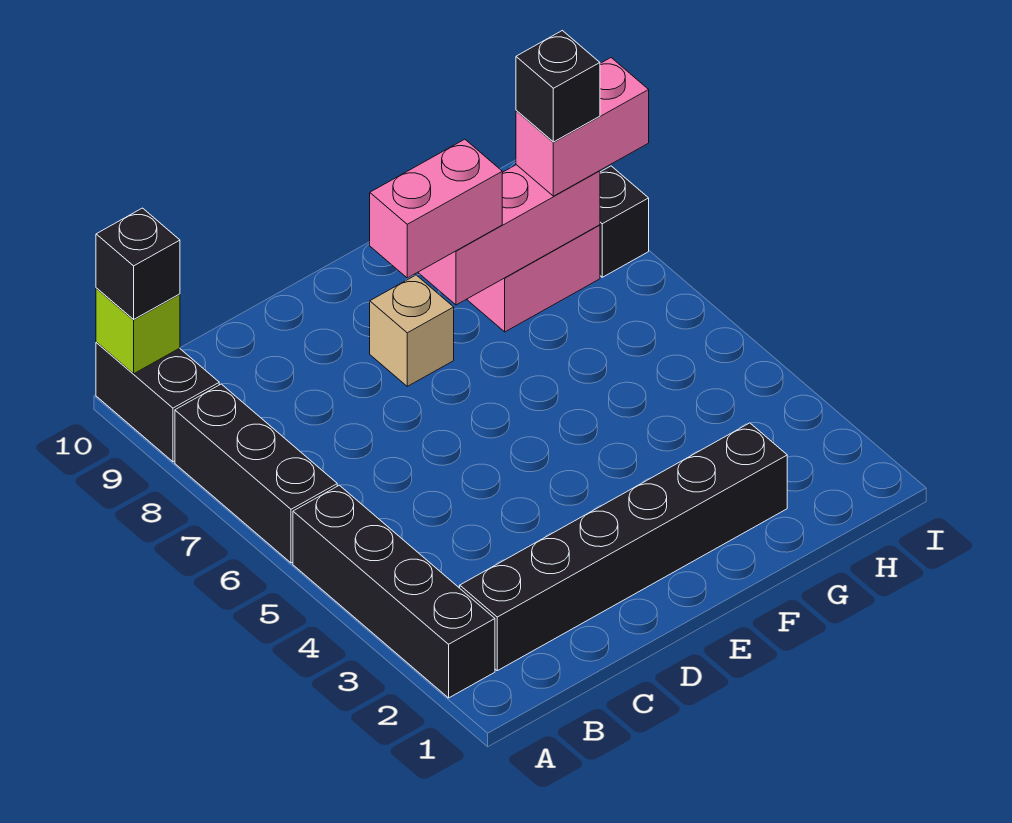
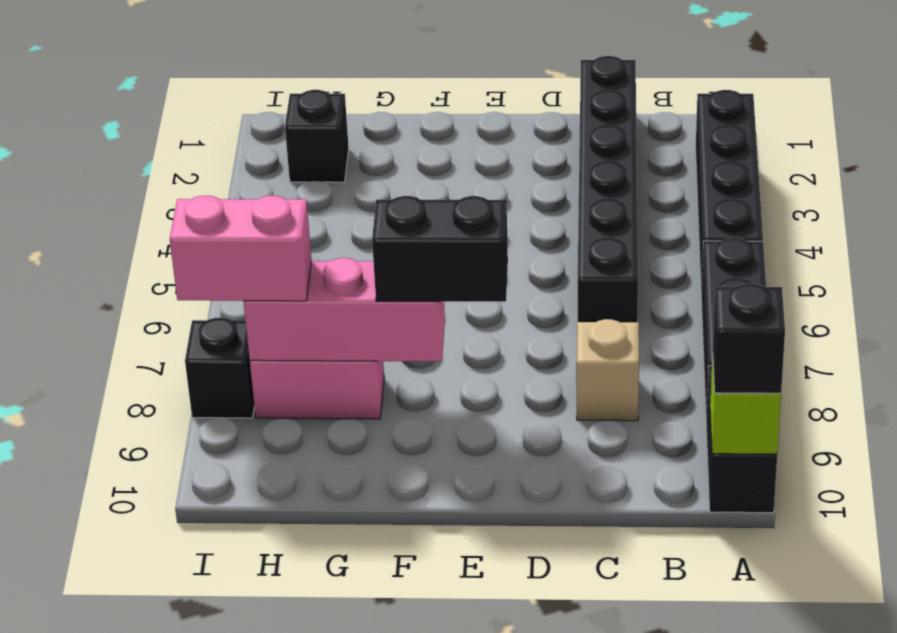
black brick B2:G2 level 1 -> black brick C1:C6 level 1
tan brick E8 level 1 -> tan brick C8 level 1
pink brick E8:F8 level 3 -> black brick E8:F8 level 3
black brick H8 level 4 -> black brick H2 level 1

